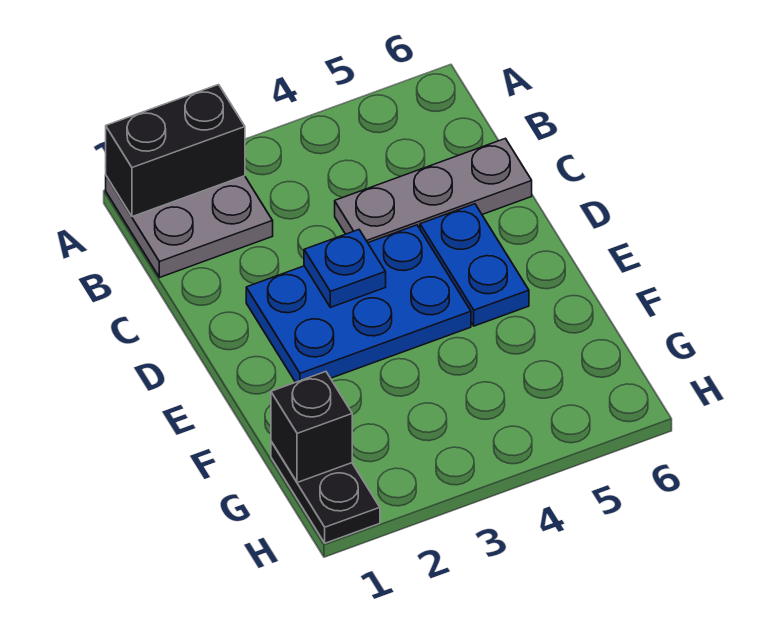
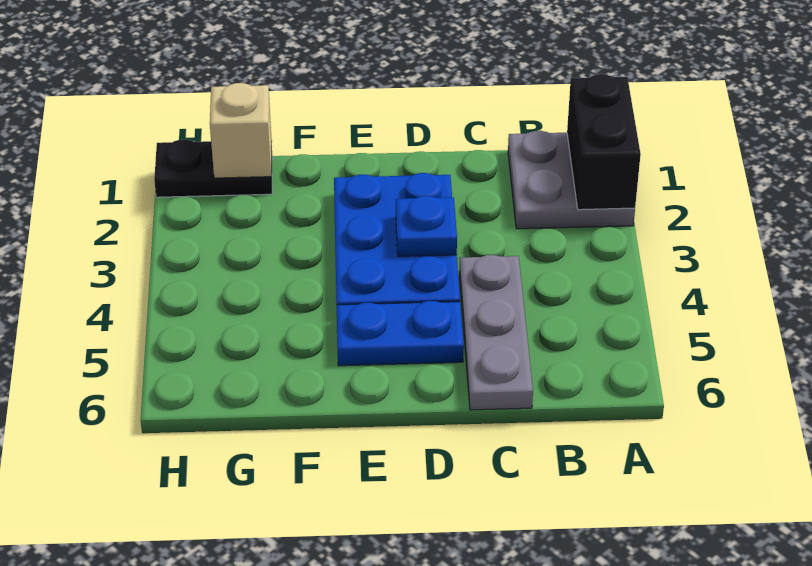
black brick G1 level 2 -> tan brick G1 level 2

